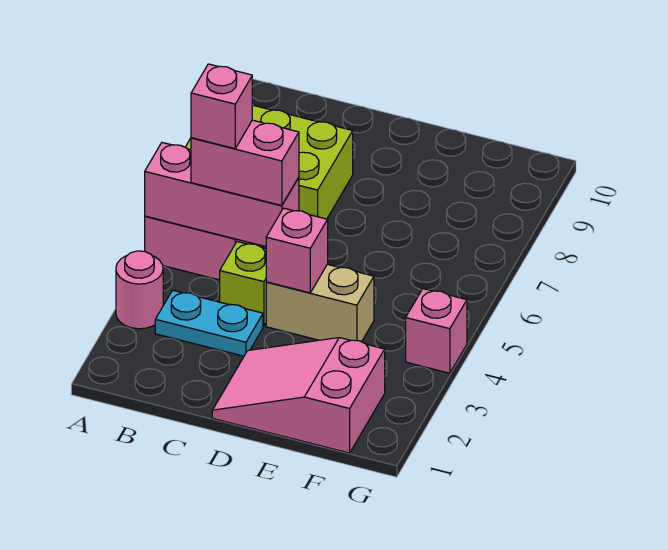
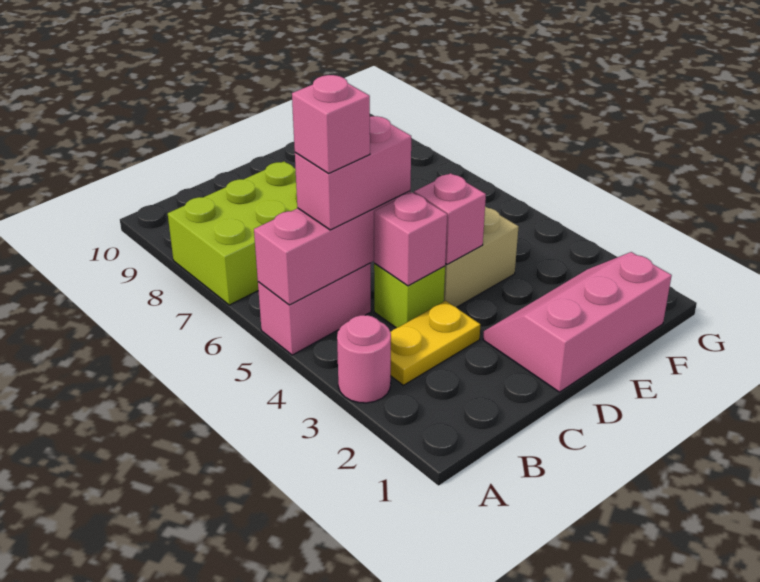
cyan plate B3:C3 level 1 -> yellow plate B3:C3 level 1
pink slope D1:F2 level 1 top F -> pink slope D1:F2 level 1 top 1
pink brick G4 level 1 -> pink brick C4 level 2

